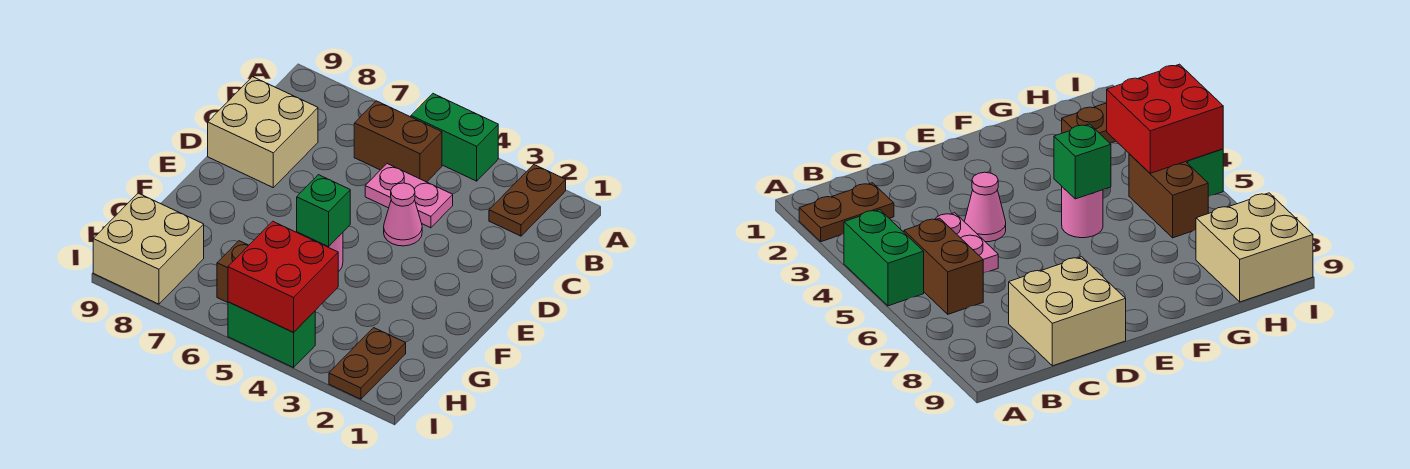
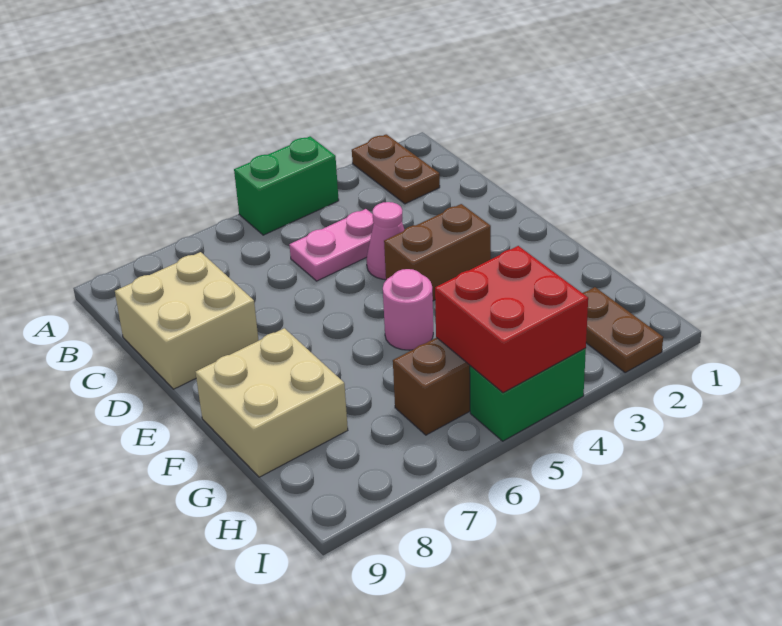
brown brick B5:B6 level 1 -> brown brick E3:E4 level 1
green brick F5 level 2 -> none
tan brick H8:I9 level 1 -> tan brick F8:G9 level 1

